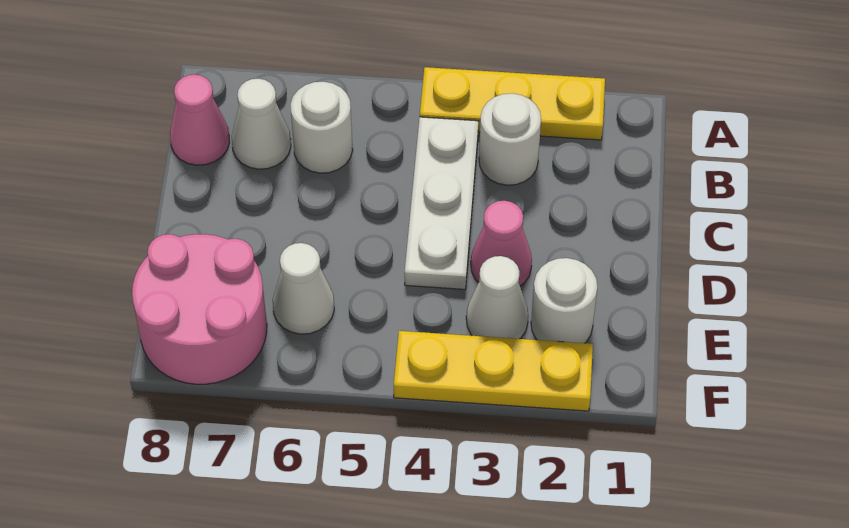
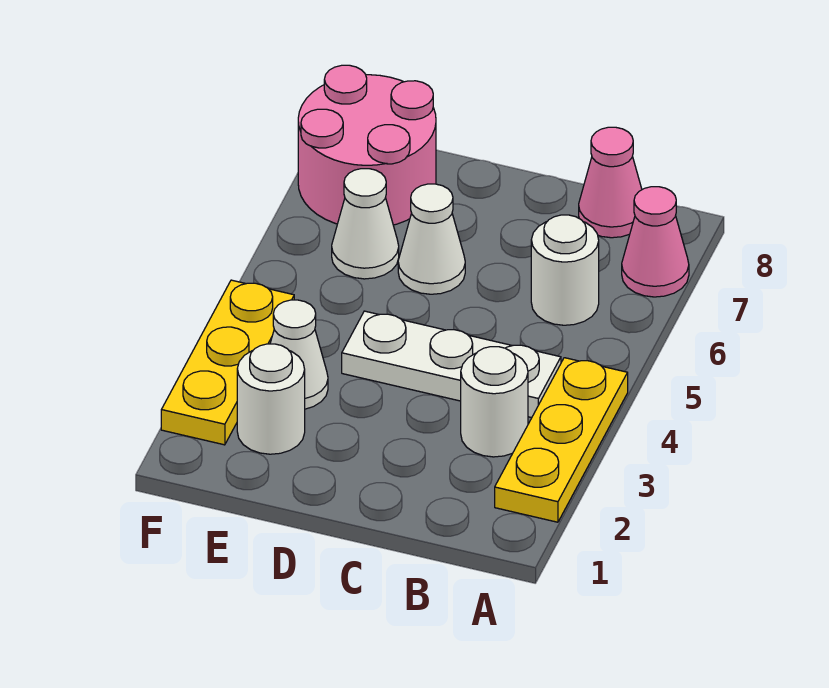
white cone B7 level 1 -> white cone D6 level 1
pink cone D3 level 1 -> pink cone A7 level 1

